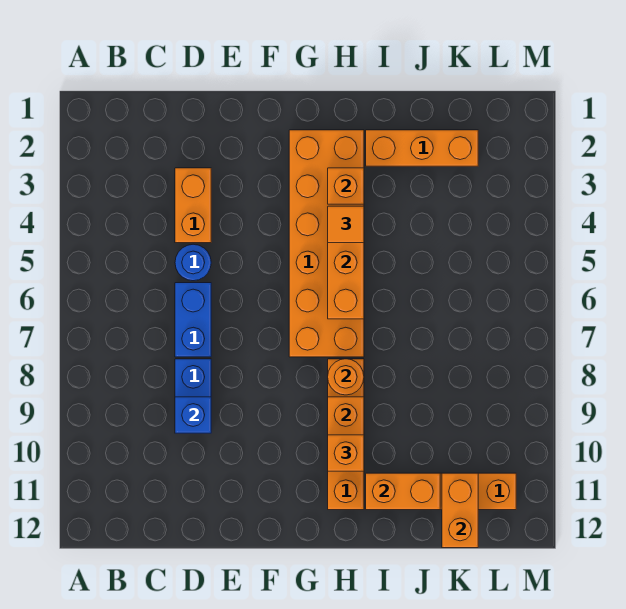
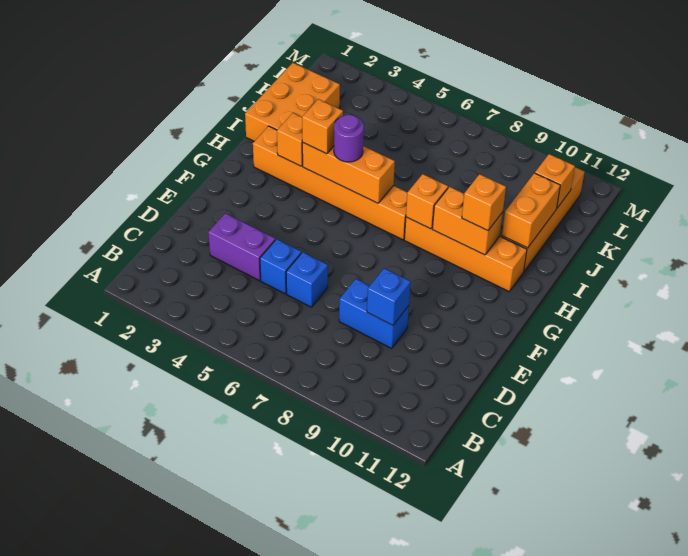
orange brick D3:D4 level 1 -> purple brick D3:D4 level 1
blue round brick D5 level 1 -> blue brick D5 level 1
blue brick D6:D7 level 1 -> blue brick D6 level 1
orange brick G2:H7 level 1 -> orange brick H2:H7 level 1
orange tile H4 level 3 -> orange brick H4 level 3
none -> purple round brick H5 level 3
orange round brick H8 level 2 -> orange brick H8 level 2
orange brick I2:K2 level 1 -> orange brick I1:K2 level 1
orange brick K11:K12 level 2 -> orange brick K11 level 2

